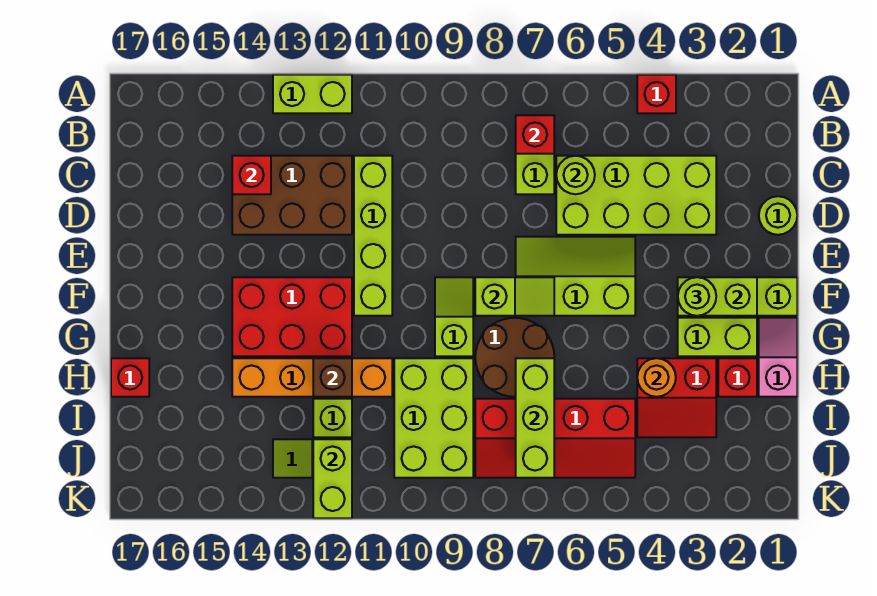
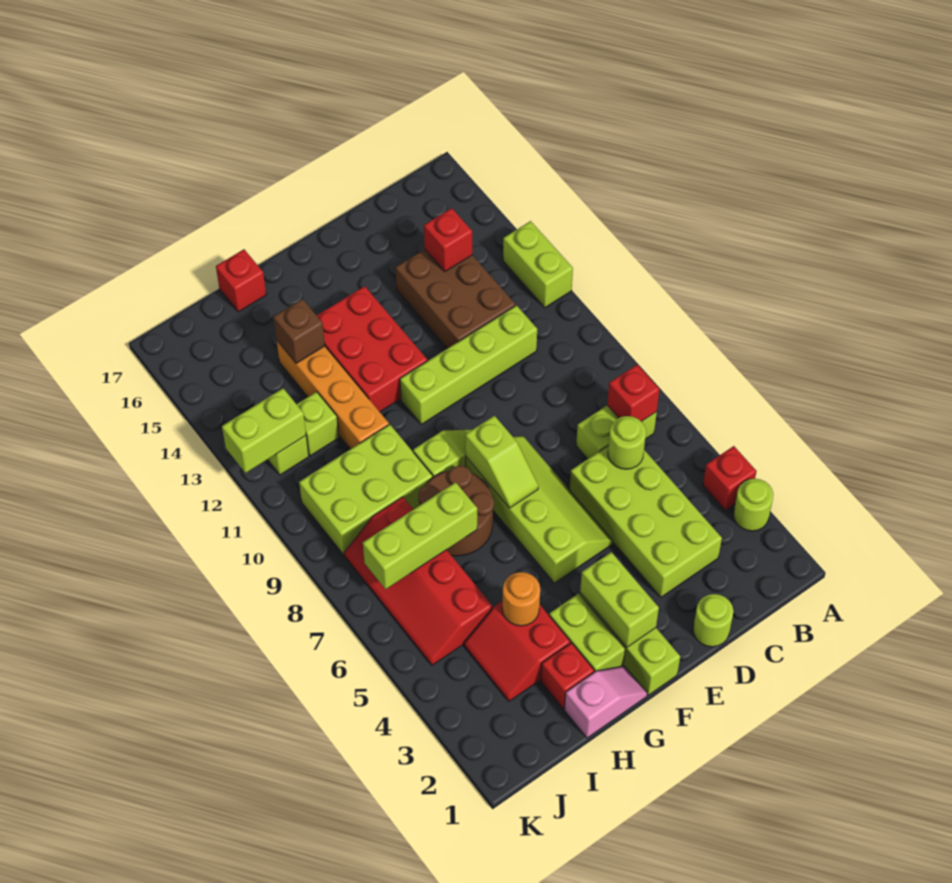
lime slope E5:F7 level 1 top F -> lime slope E5:F8 level 1 top F
lime round brick F3 level 3 -> lime round brick A3 level 1
brown brick H12 level 2 -> brown brick H14 level 2

